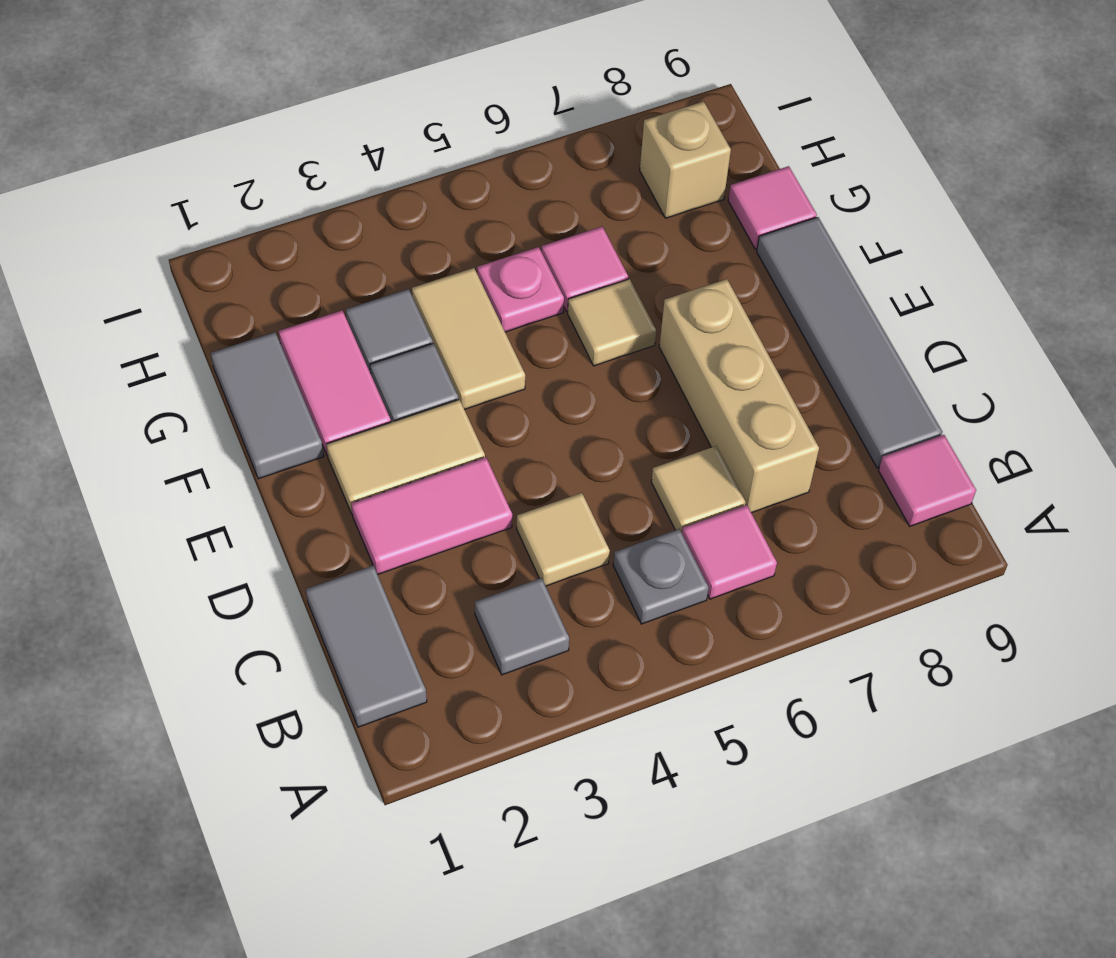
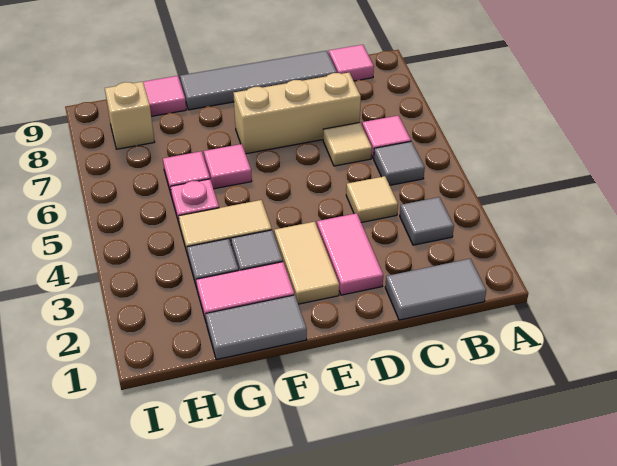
grey plate B5 level 1 -> grey tile B5 level 1
tan tile F6 level 1 -> pink tile F6 level 1

